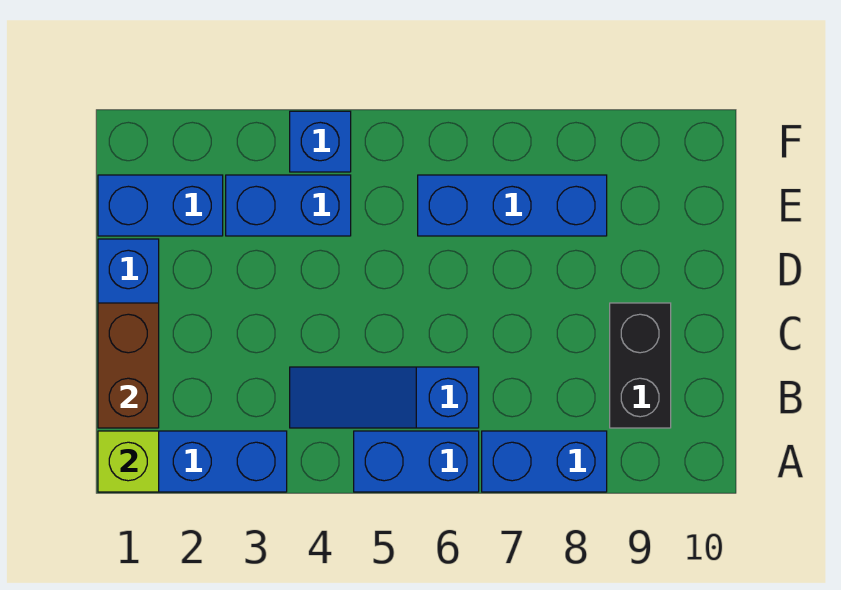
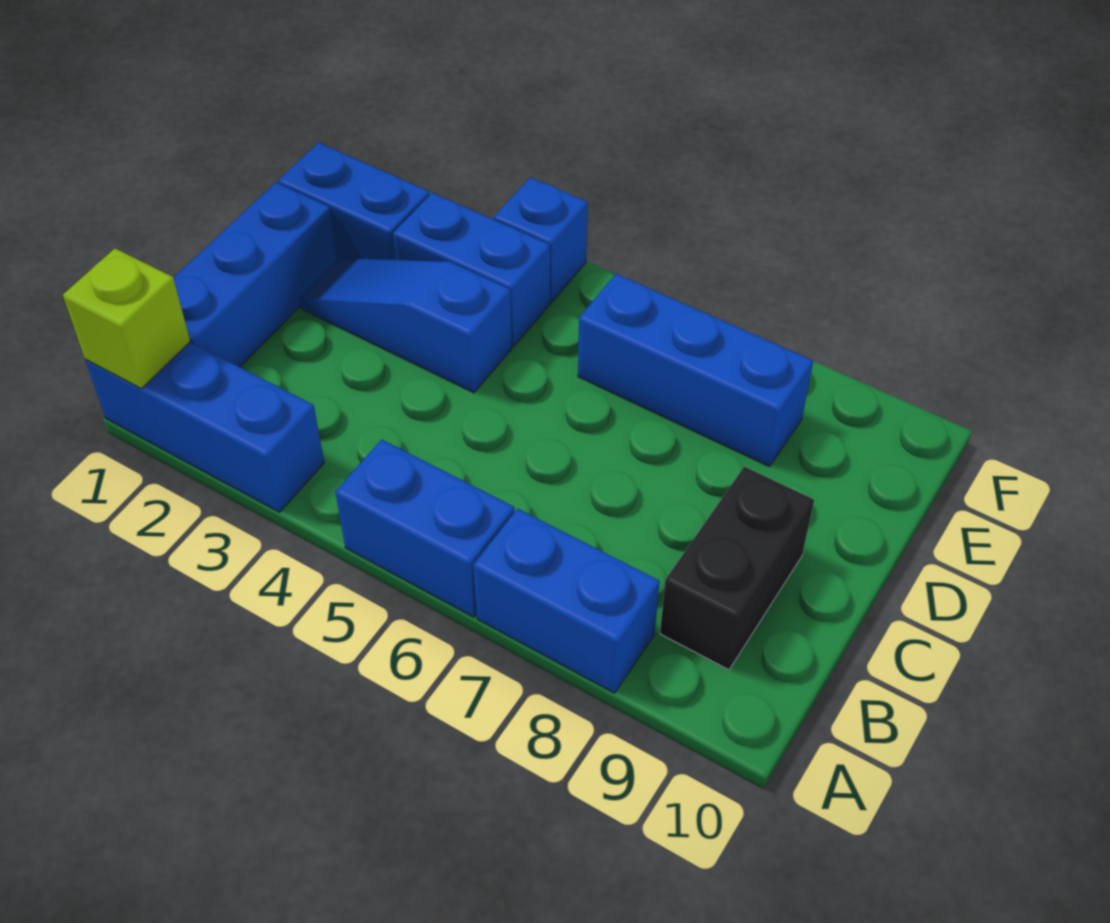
brown brick B1:C1 level 2 -> none
blue slope B4:B6 level 1 top 6 -> blue slope D2:D4 level 1 top 4

